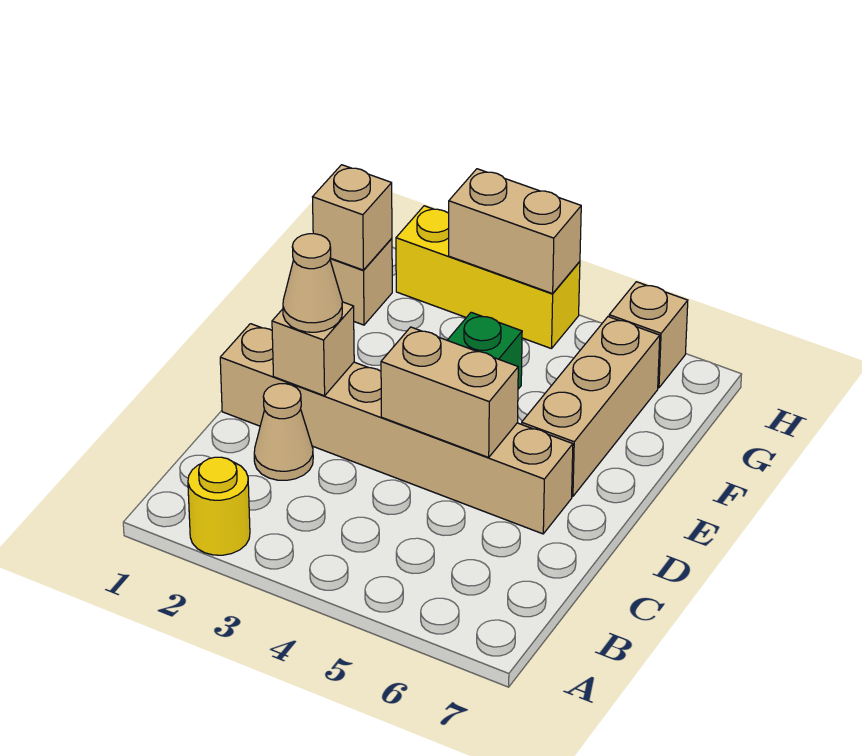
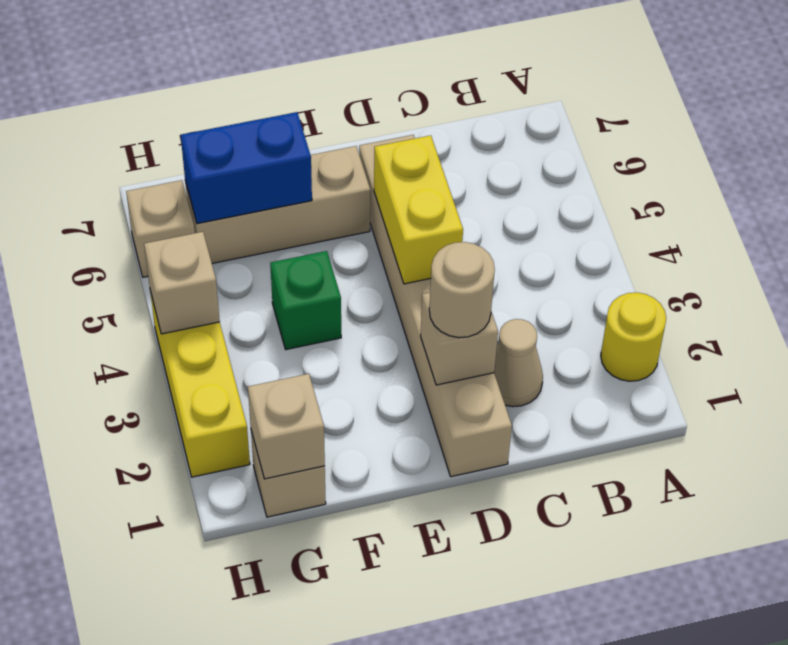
tan cone D2 level 3 -> tan round brick D2 level 3
tan brick D4:D5 level 2 -> yellow brick D4:D5 level 2
none -> blue brick F6:G6 level 2
tan brick H3:H4 level 2 -> tan brick H4 level 2

